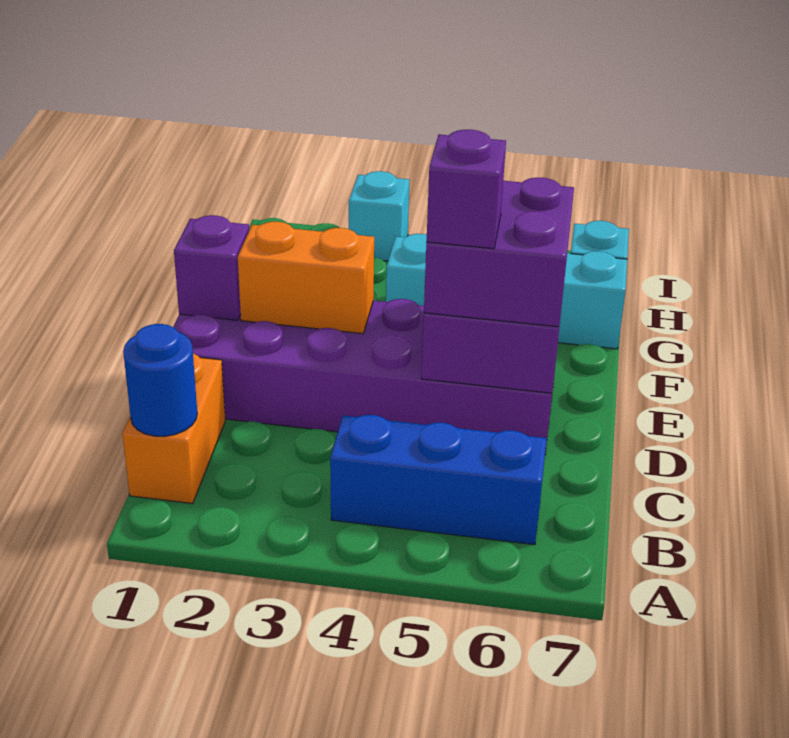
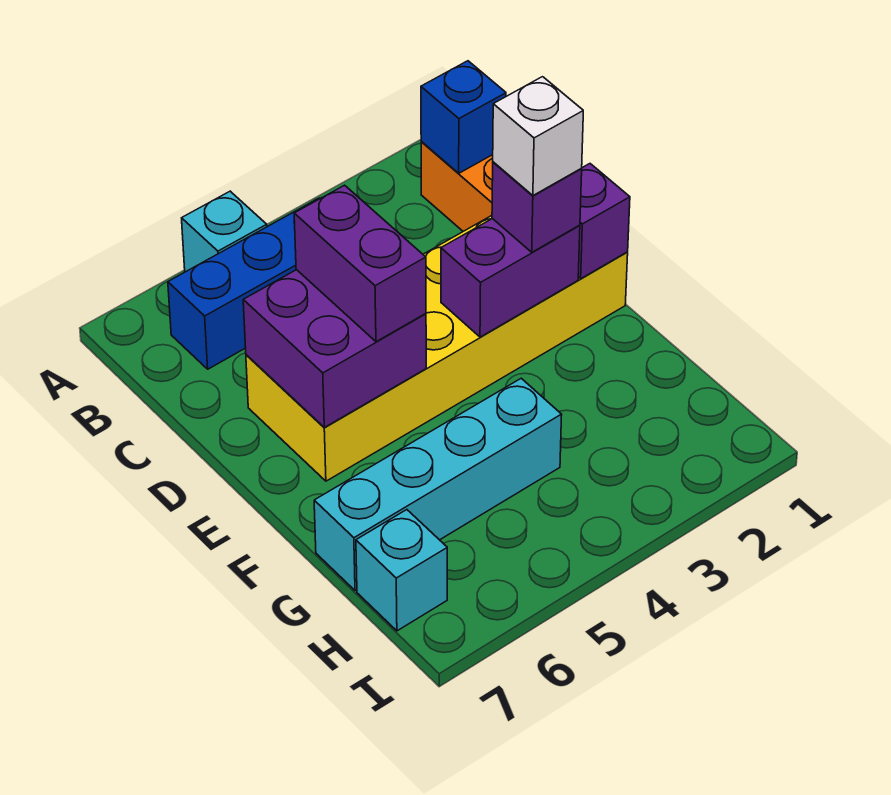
blue round brick B1 level 2 -> blue brick B1 level 2
purple brick D1:E6 level 1 -> yellow brick D1:E6 level 1
purple brick D5:E6 level 3 -> purple brick D5:E5 level 3
purple brick D5 level 4 -> purple brick E2 level 3
orange brick E2:E3 level 2 -> purple brick E2:E3 level 2
none -> white brick E2 level 4
cyan brick I3 level 1 -> cyan brick A5 level 1

